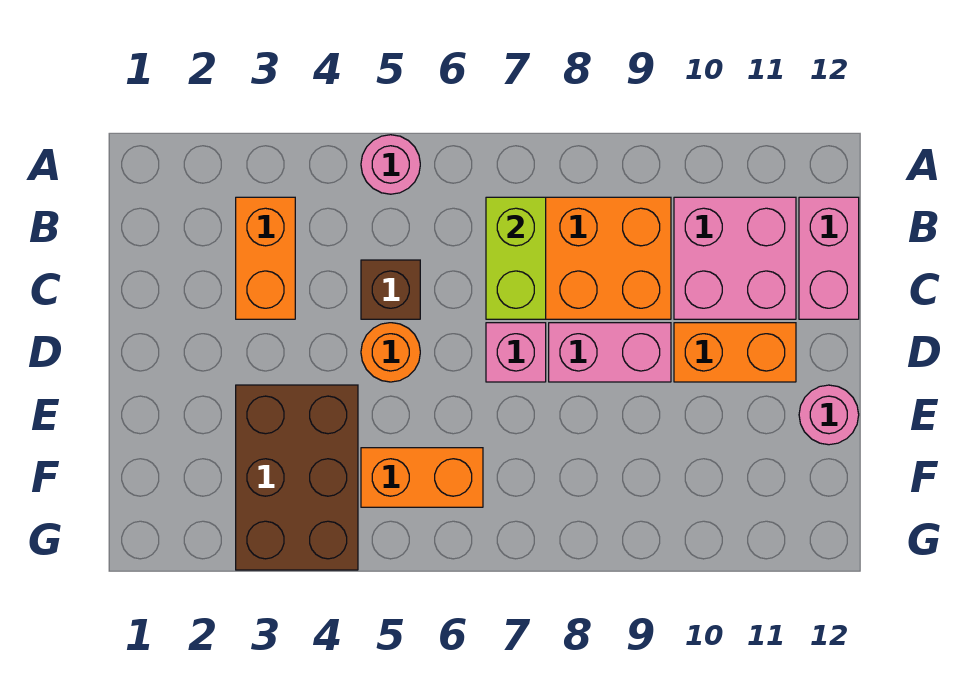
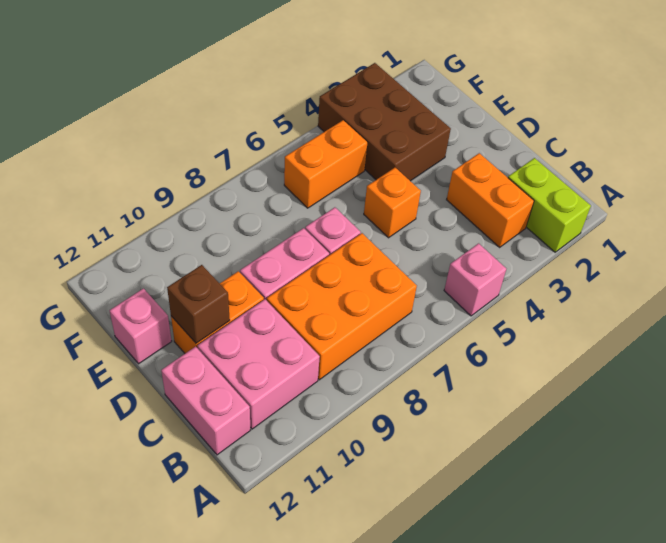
pink round brick A5 level 1 -> pink brick A5 level 1
lime brick B7:C7 level 2 -> lime brick A2:B2 level 1
brown brick C5 level 1 -> brown brick D11 level 2
orange round brick D5 level 1 -> orange brick D5 level 1
pink round brick E12 level 1 -> pink brick E12 level 1

